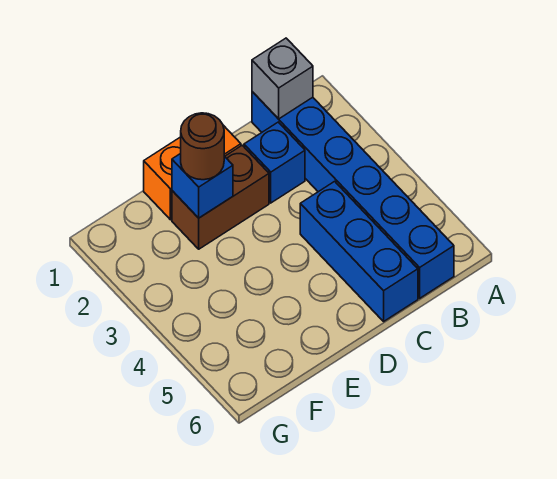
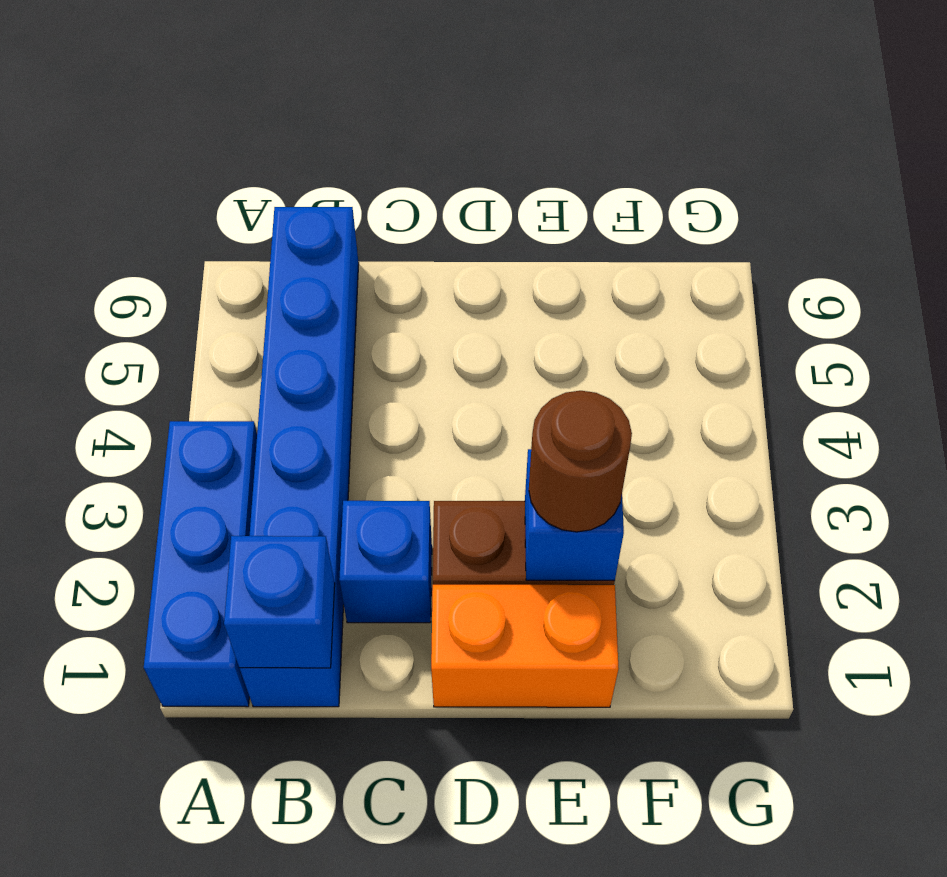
grey brick B1 level 2 -> blue brick B1 level 2
blue brick C4:C6 level 1 -> blue brick A1:A3 level 1

